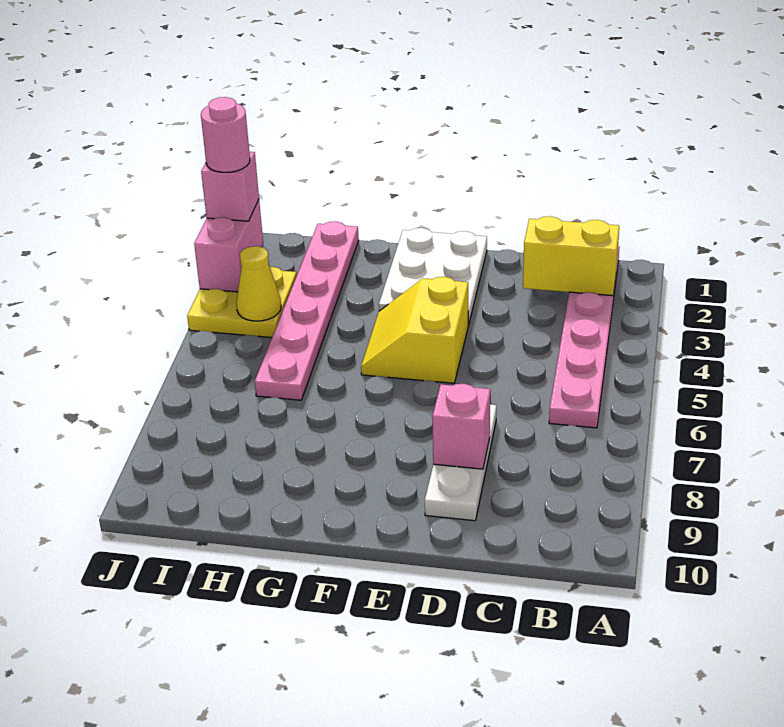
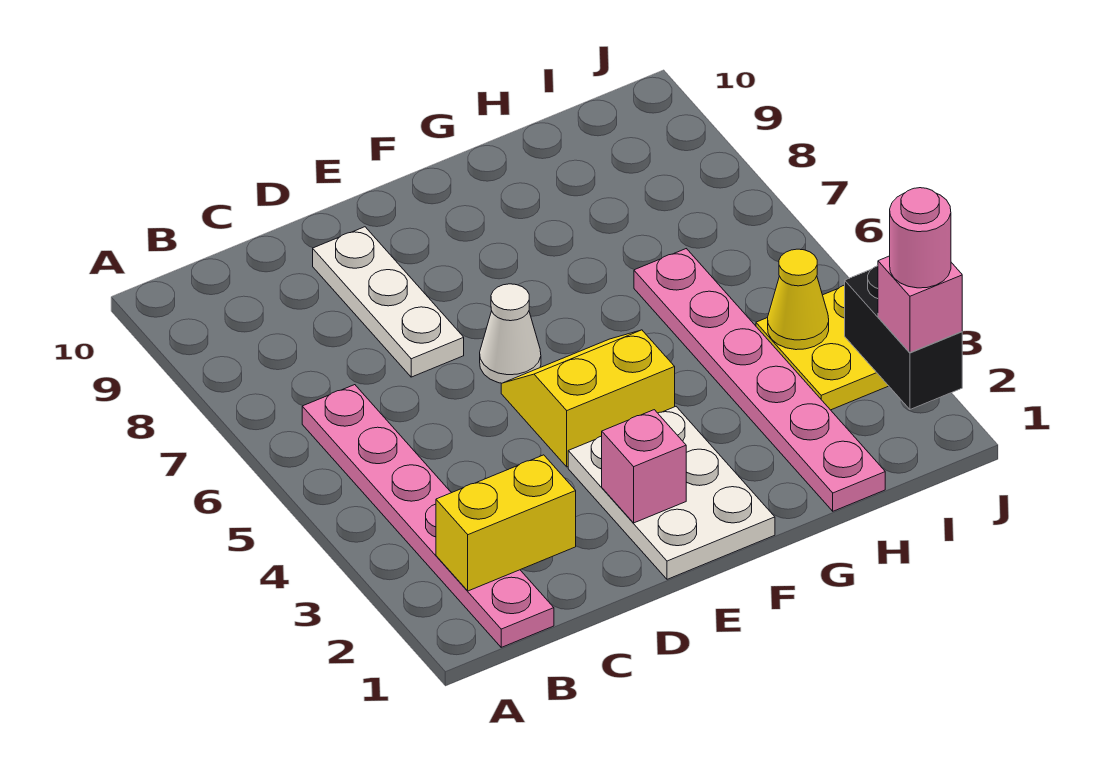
pink brick D8 level 2 -> pink brick E2 level 2
yellow slope E4:F5 level 1 top E -> yellow slope E4:F5 level 1 top 4
none -> white cone E6 level 1
pink brick J2:J3 level 2 -> black brick J2:J3 level 2

